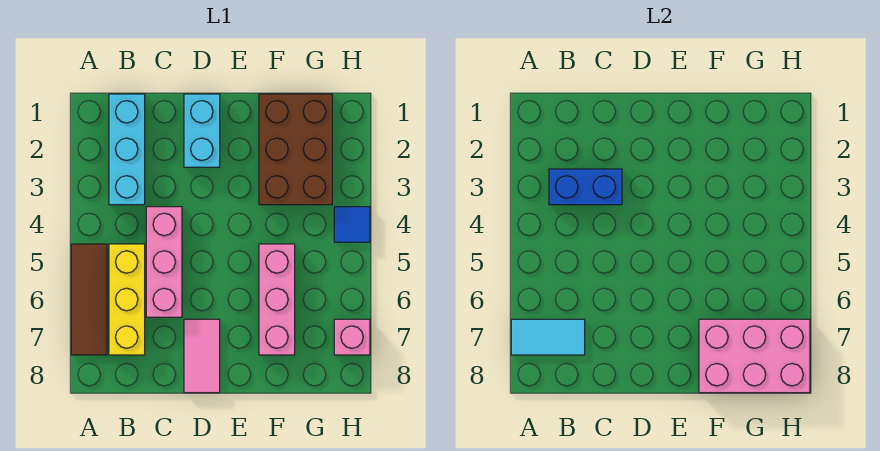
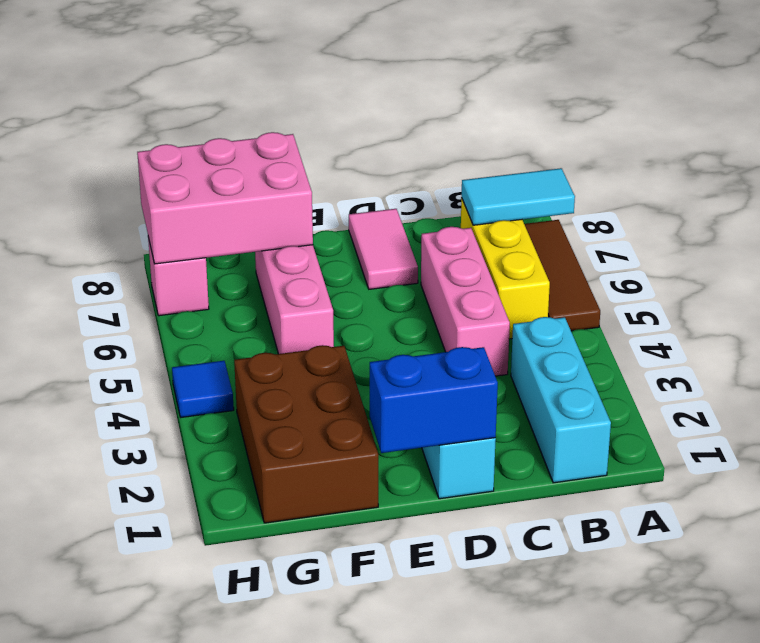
blue brick B3:C3 level 2 -> blue brick D1:E1 level 2

